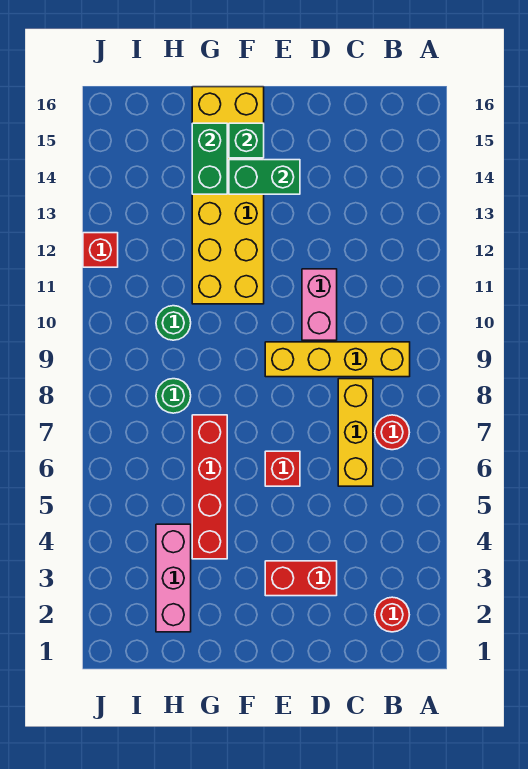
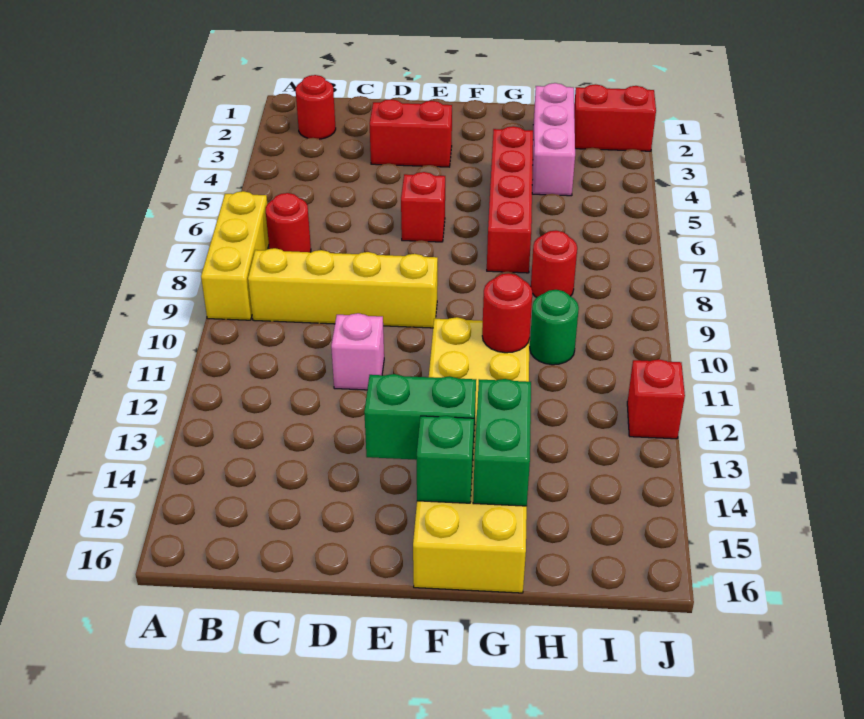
yellow brick C6:C8 level 1 -> yellow brick A7:A9 level 1
pink brick D10:D11 level 1 -> pink brick D11 level 1
none -> red round brick G11 level 2
green round brick H8 level 1 -> red round brick H8 level 1
none -> red brick I2:J2 level 1

